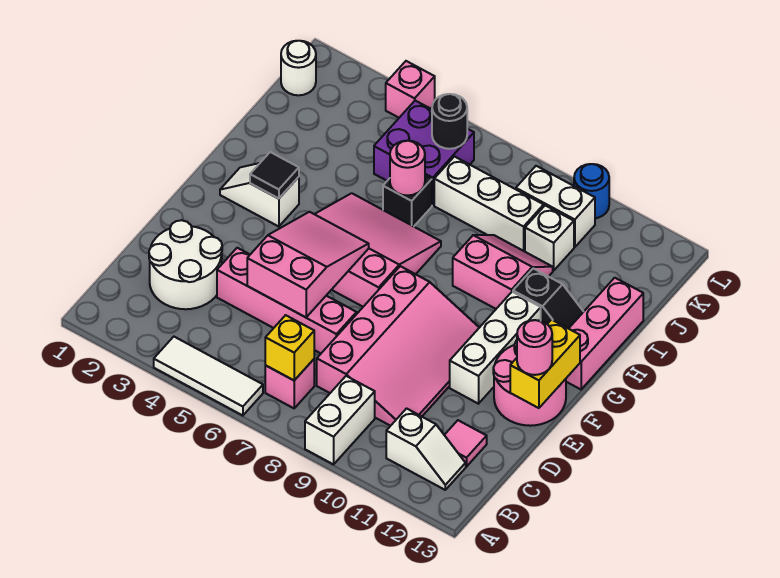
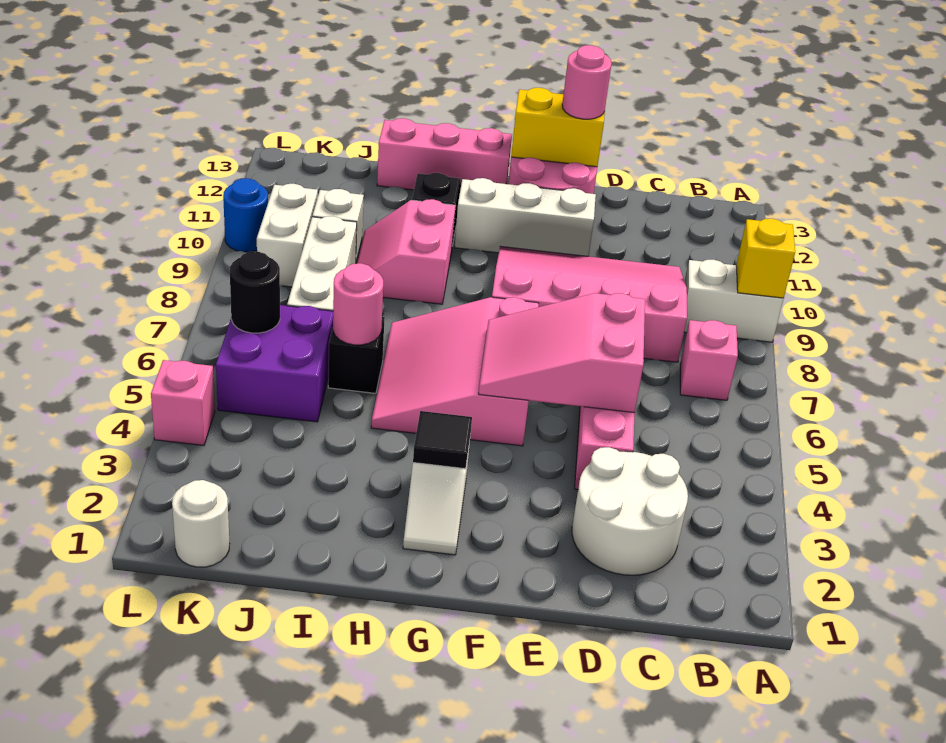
white tile A4:A6 level 1 -> none
yellow brick B7 level 2 -> yellow brick A9 level 2
white slope B11:B12 level 1 top 11 -> none
pink tile C12 level 1 -> none

